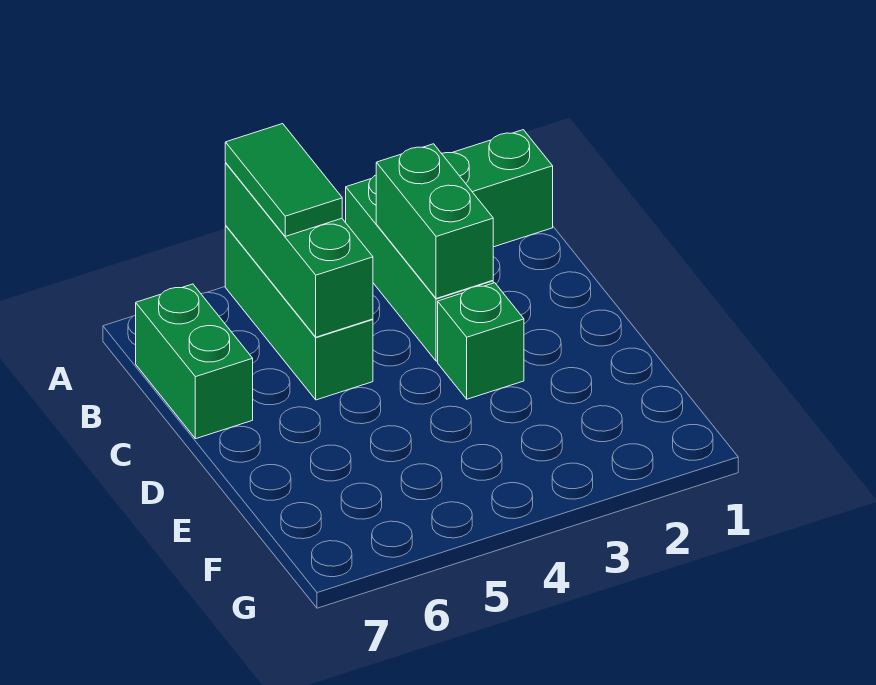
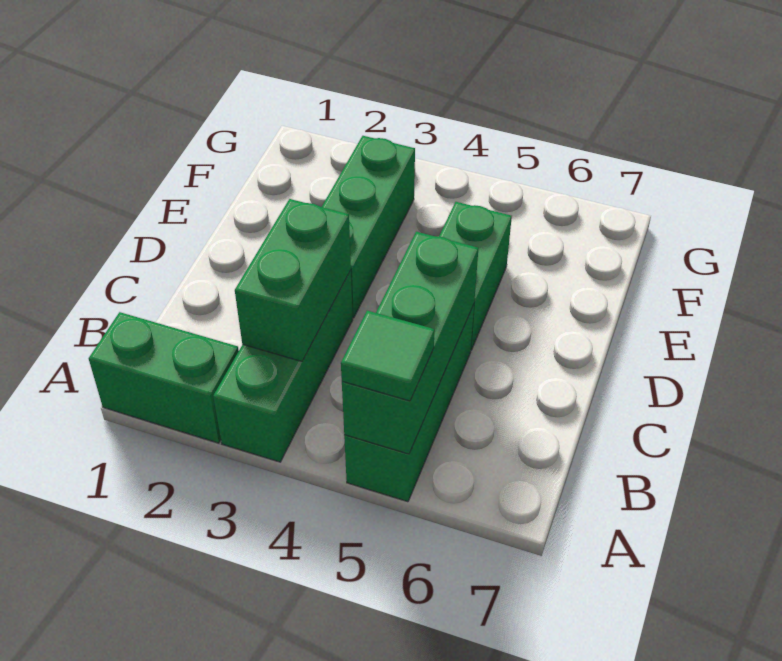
green tile A5:B5 level 3 -> green tile A5 level 3
green brick B7:C7 level 1 -> green brick D5:E5 level 1
green brick D3 level 1 -> green brick D3:F3 level 1

